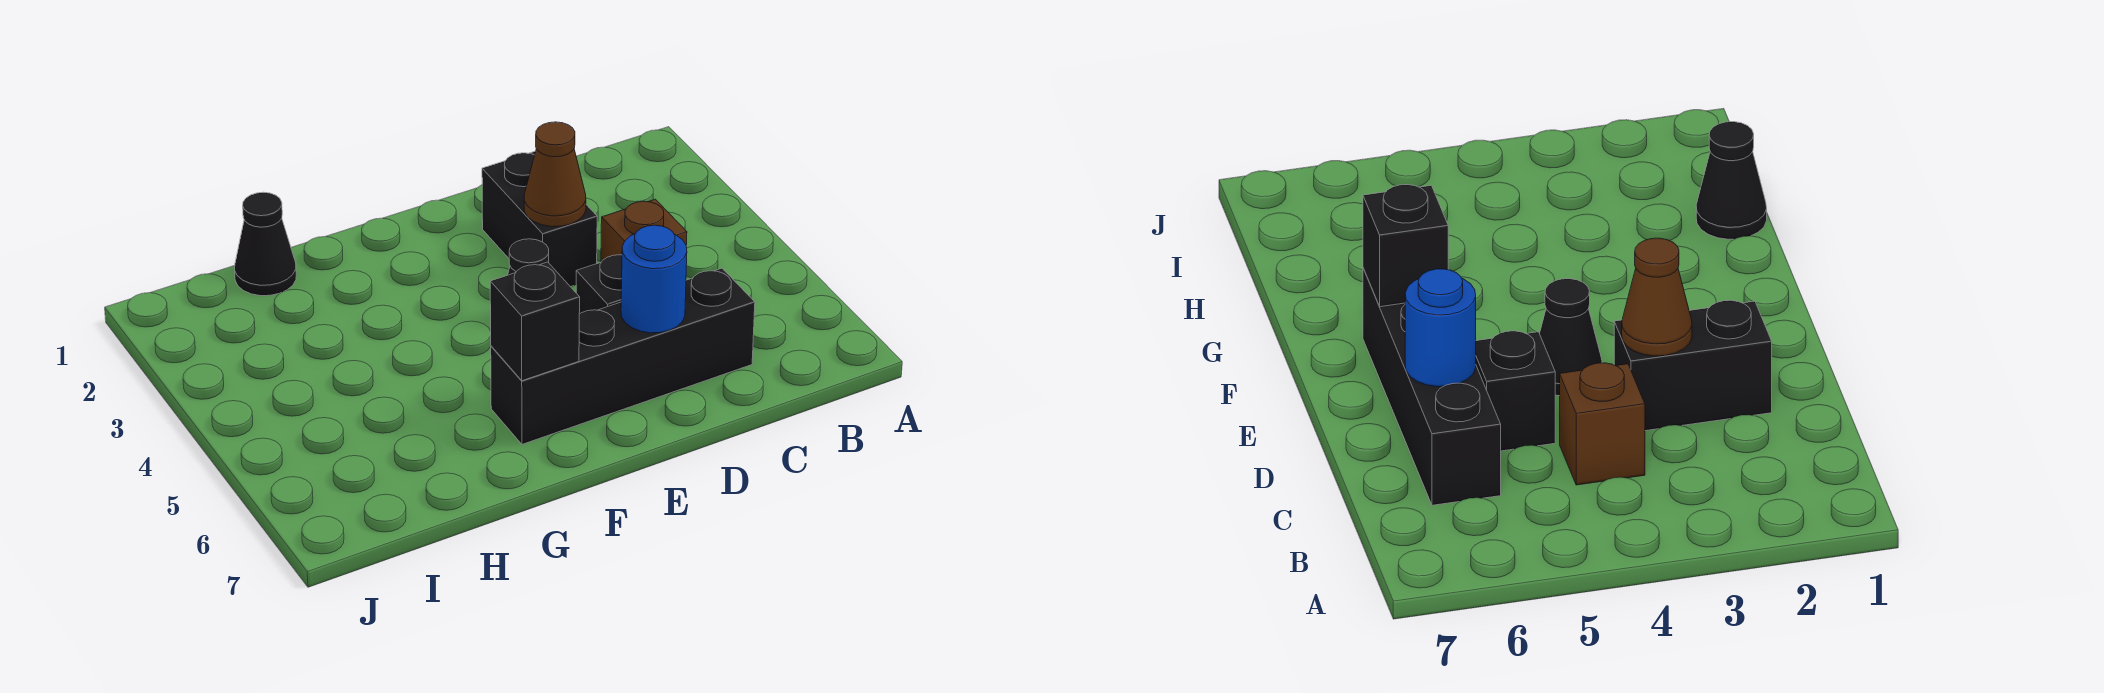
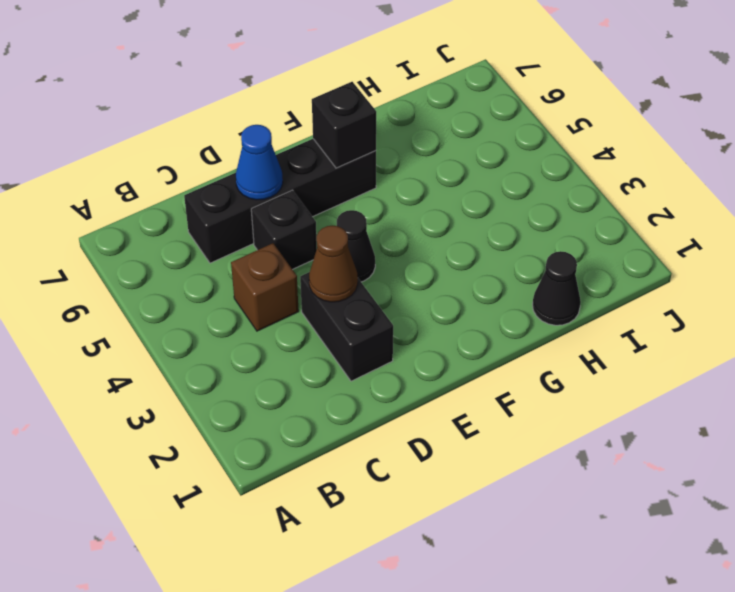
blue round brick D6 level 2 -> blue cone D6 level 2

